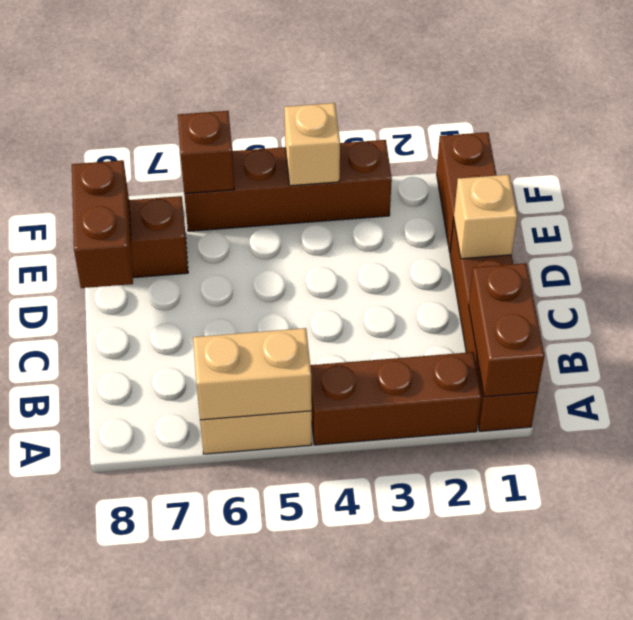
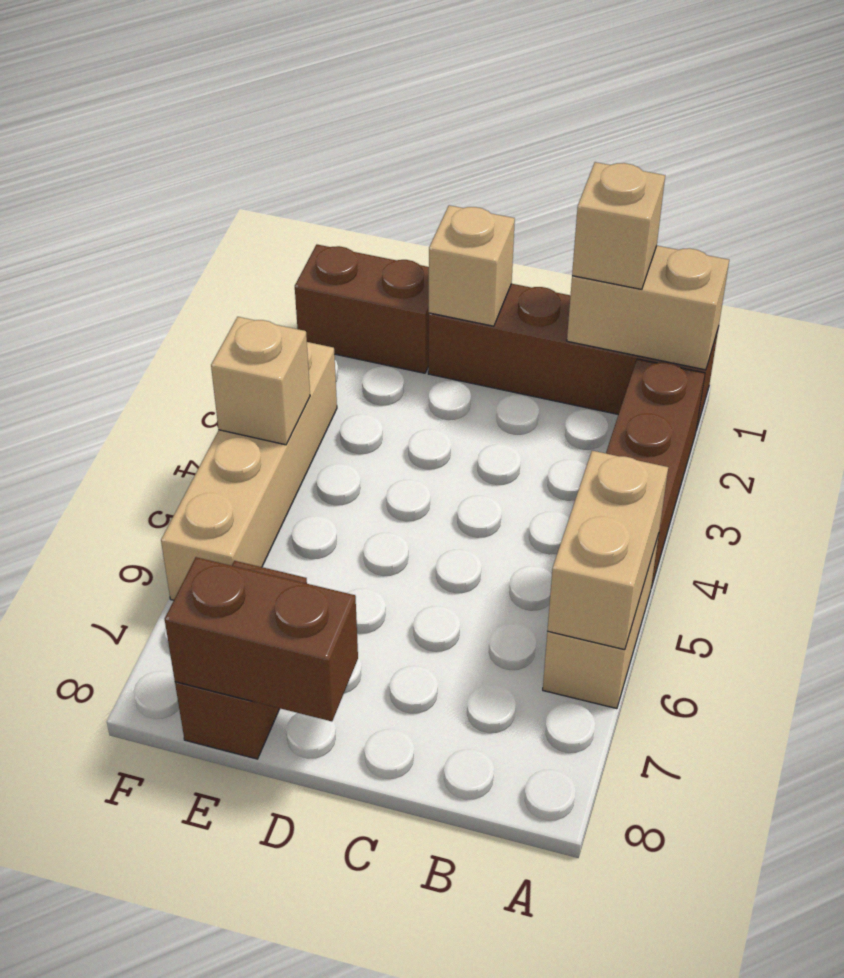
brown brick A1:B1 level 2 -> tan brick A1:B1 level 2
none -> tan brick B1 level 3
brown brick F3:F6 level 1 -> tan brick F3:F6 level 1
brown brick F6 level 2 -> none

